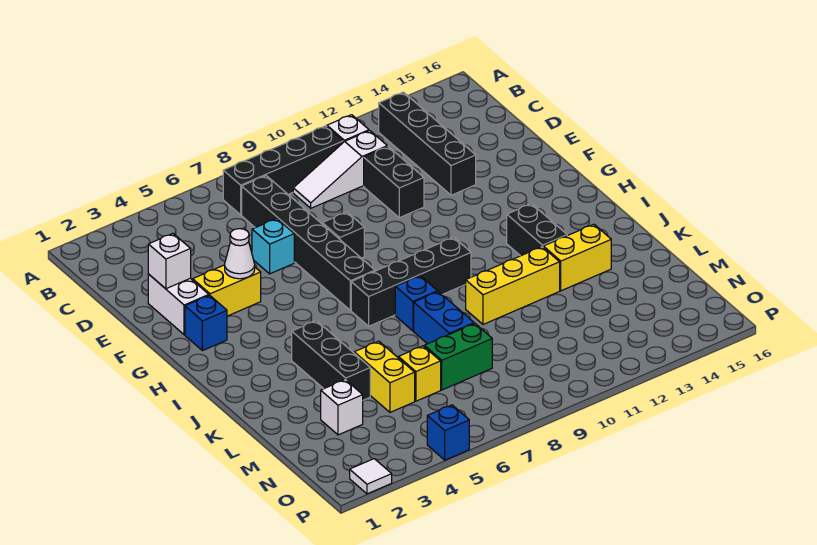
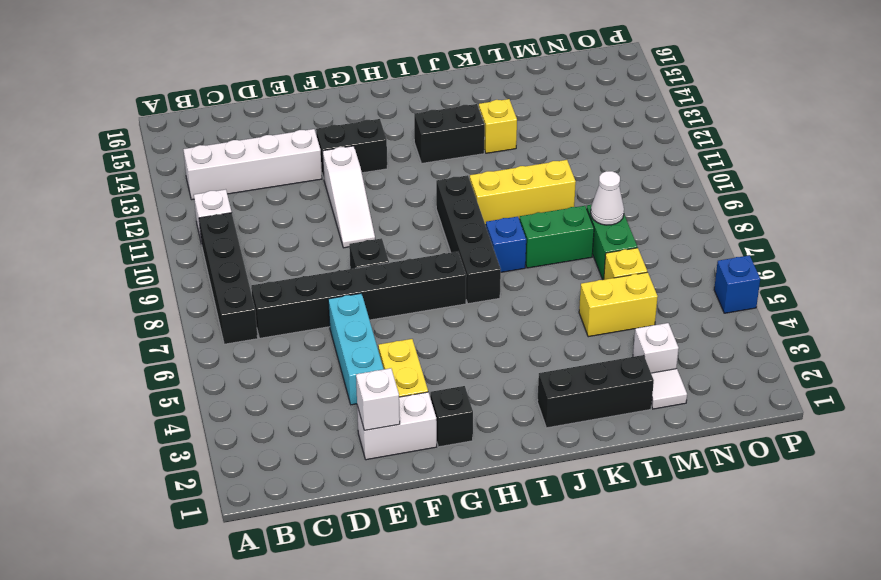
black brick B13:E13 level 1 -> white brick B13:E13 level 1
white slope C9:C11 level 1 top 11 -> white slope F10:F12 level 1 top 12
black brick D11:E11 level 1 -> black brick F13:G13 level 1
cyan brick E6 level 1 -> cyan brick E4:E6 level 1
white cone F4 level 2 -> white cone M8 level 2
blue brick G2 level 1 -> black brick G2 level 1
black brick J4:L4 level 1 -> black brick J2:L2 level 1
blue brick K8:L8 level 1 -> green brick K8:L8 level 1
yellow brick K10:K12 level 1 -> yellow brick J10:L10 level 1
yellow brick K13:K14 level 1 -> yellow brick K13 level 1
white tile P2 level 1 -> white tile M2 level 1

